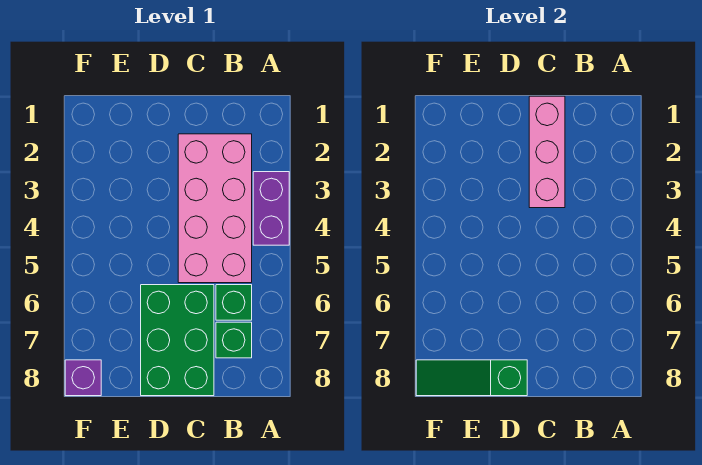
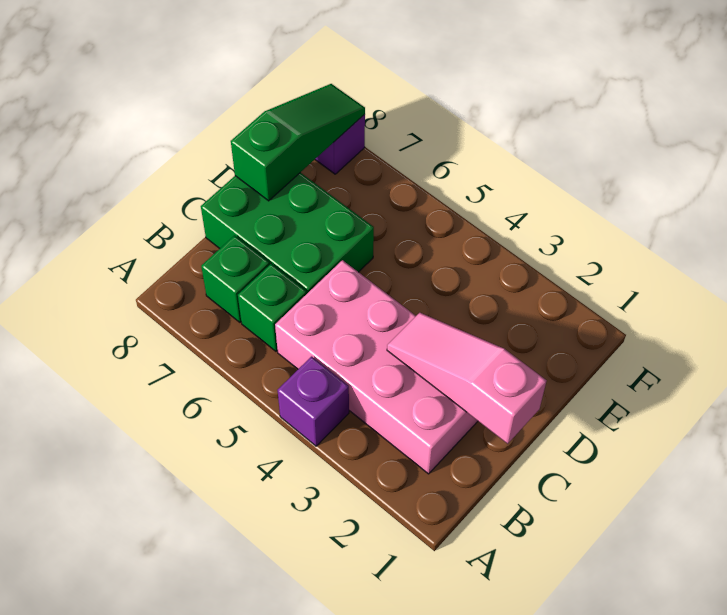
purple brick A3:A4 level 1 -> purple brick A4 level 1
pink brick C1:C3 level 2 -> pink slope C1:C3 level 2 top 1

